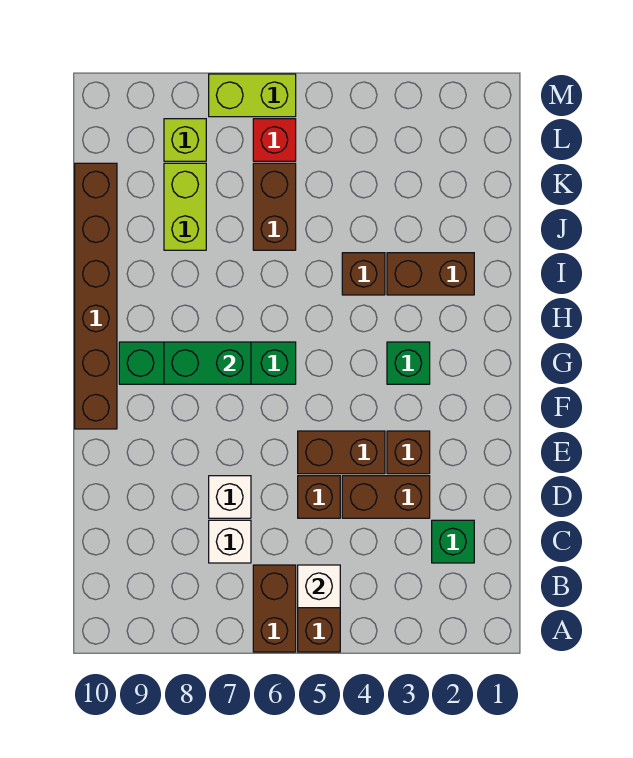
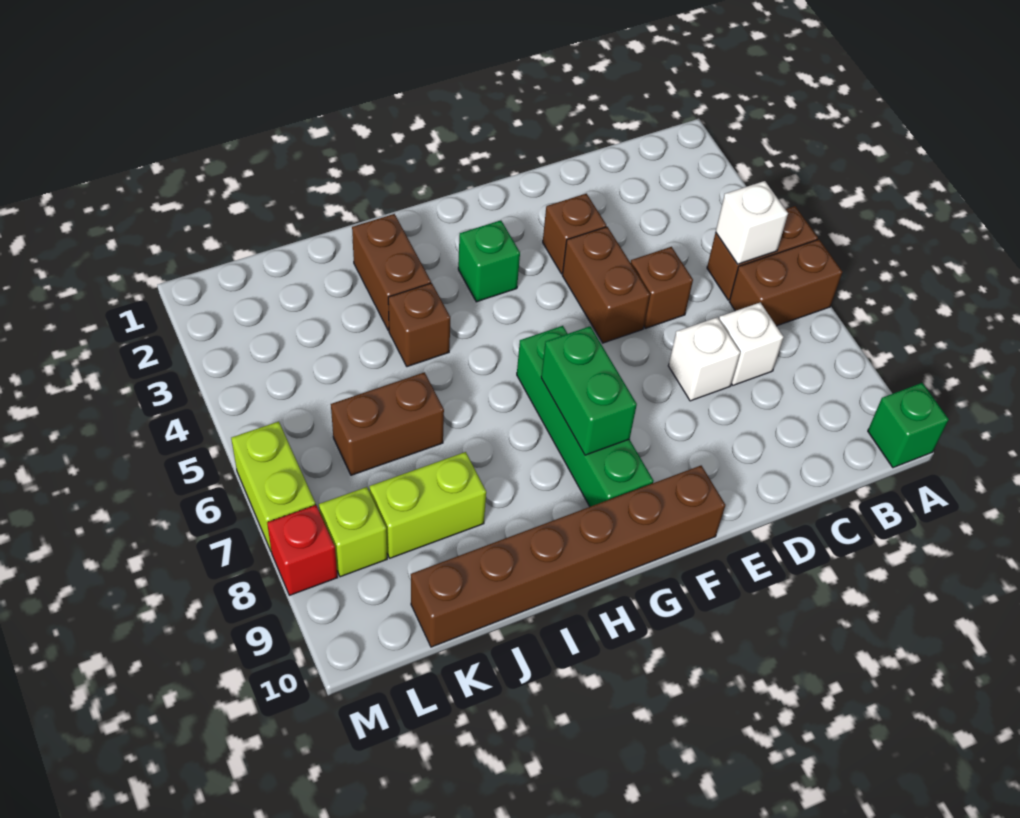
green brick C2 level 1 -> green brick A10 level 1
brown brick D3:D4 level 1 -> none
red brick L6 level 1 -> red brick M8 level 1

